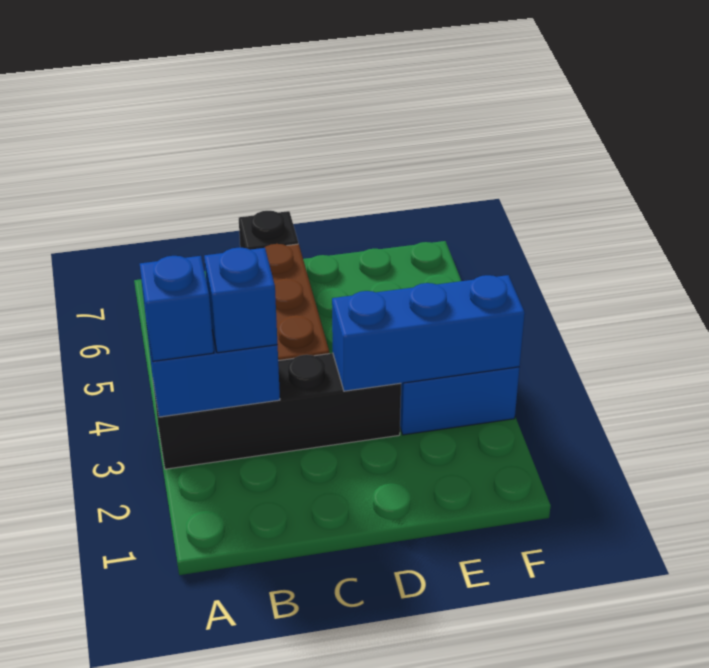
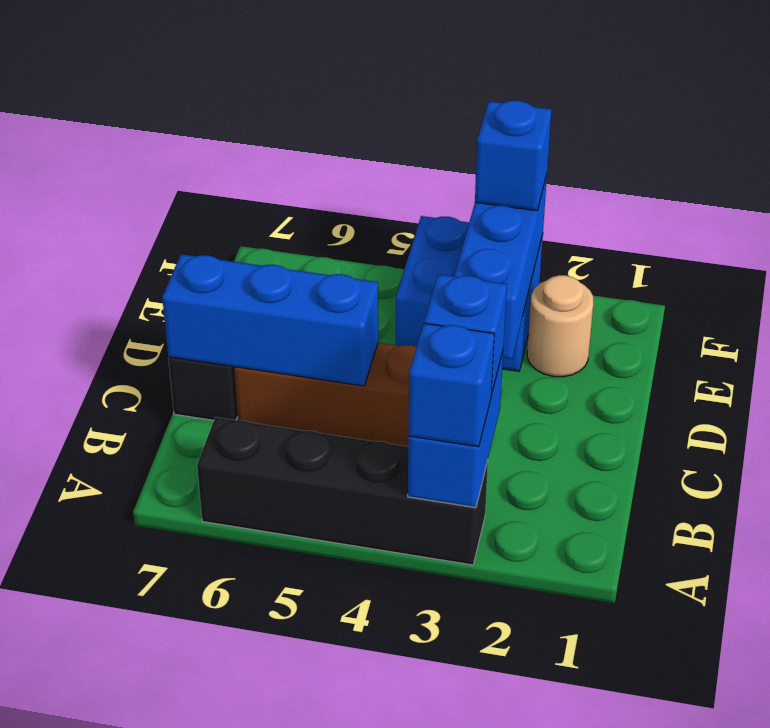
black brick A3:D3 level 1 -> black brick A3:A6 level 1
none -> blue brick C5:C7 level 2
none -> tan round brick E2 level 1
none -> blue brick F3 level 3

